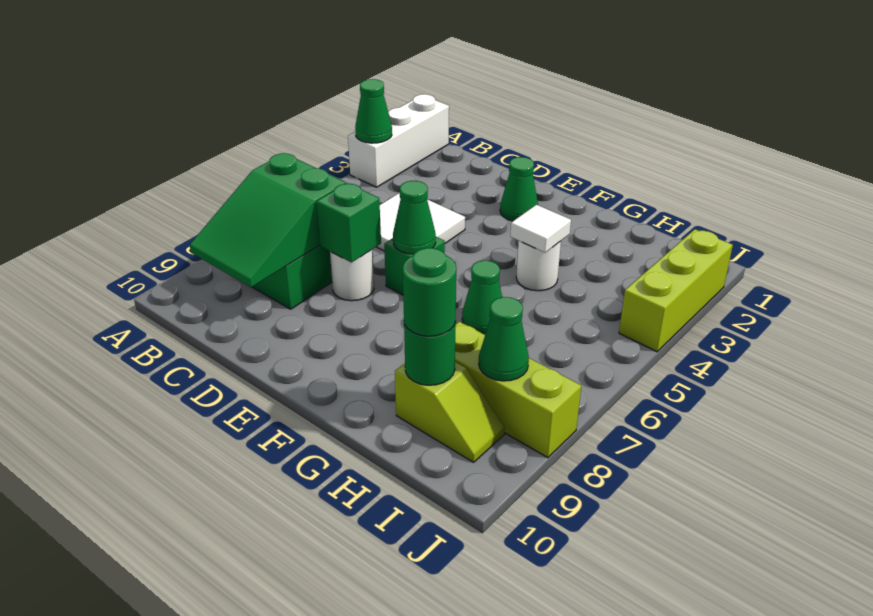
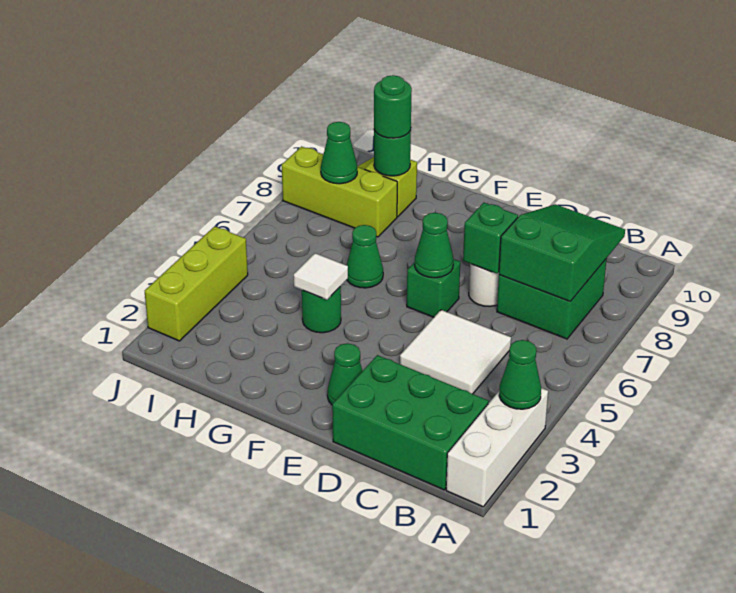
none -> green brick B1:D2 level 1
white round brick G4 level 1 -> green round brick G4 level 1

